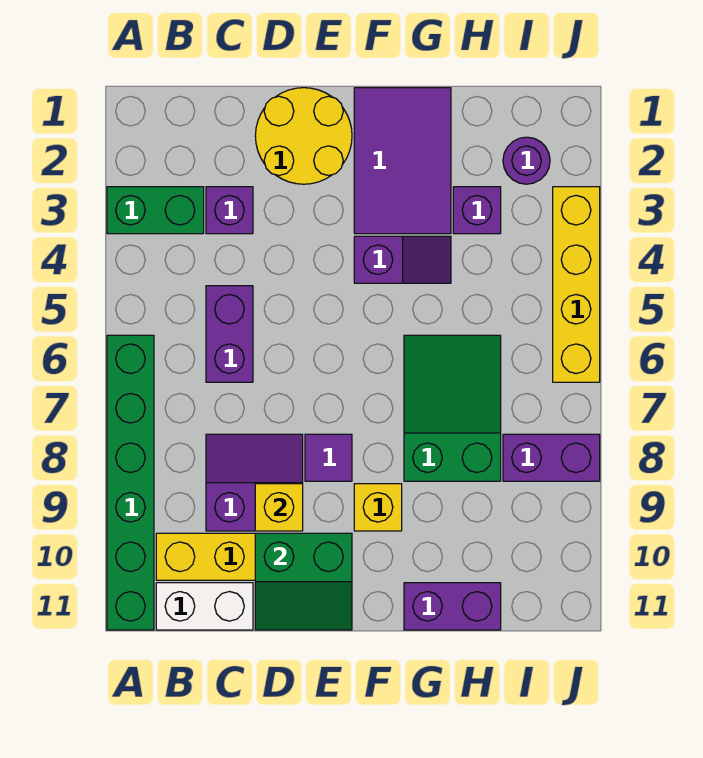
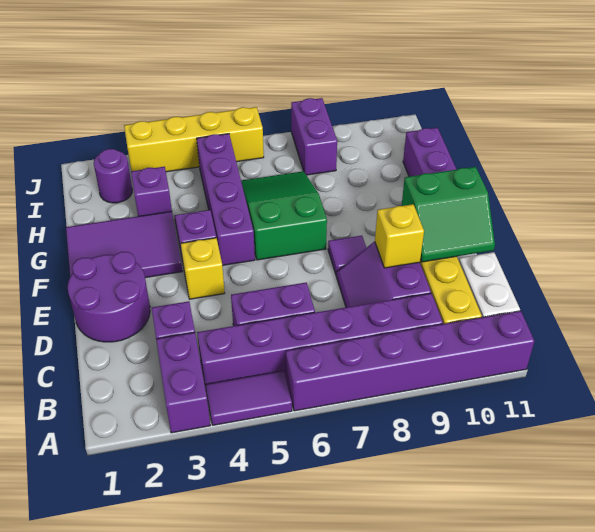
green brick A3:B3 level 1 -> purple brick A3:B3 level 1
none -> purple tile A4:A5 level 1
green brick A6:A11 level 1 -> purple brick A6:A11 level 1
none -> purple brick B4:B9 level 1
yellow round brick D1:E2 level 1 -> purple round brick D1:E2 level 1
green slope D10:E11 level 2 top 10 -> green slope D10:E11 level 2 top E
none -> purple brick F5:I5 level 1
yellow brick F9 level 1 -> yellow brick E4 level 1
green slope G6:H8 level 1 top 8 -> green slope F6:H7 level 1 top F

